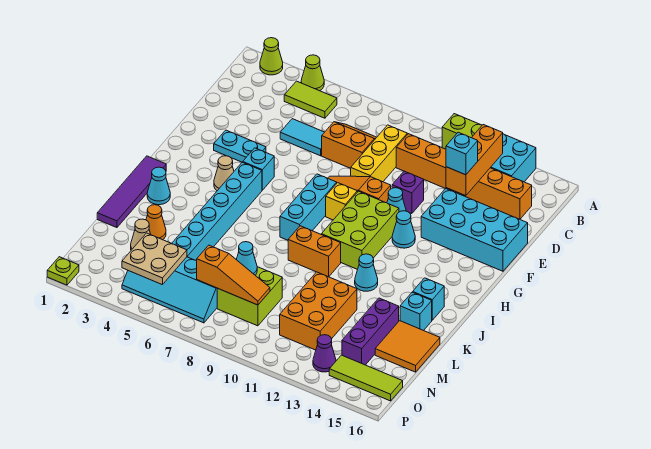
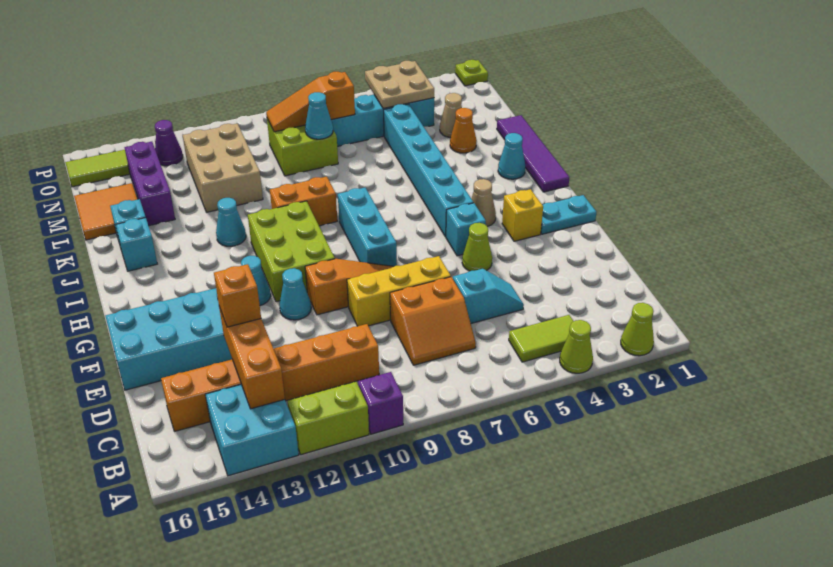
yellow brick C9:E9 level 1 -> yellow brick E7:E9 level 1
cyan tile D5:D6 level 1 -> cyan slope D5:D6 level 1 top 6
cyan brick D13 level 3 -> orange brick D13 level 3
purple brick E11 level 1 -> purple brick A10 level 1
cyan plate F3:F4 level 1 -> cyan plate G1:G2 level 1
none -> lime cone F5 level 1
yellow brick G9 level 1 -> yellow brick G3 level 1
orange brick L11:N12 level 1 -> tan brick L11:N12 level 1

